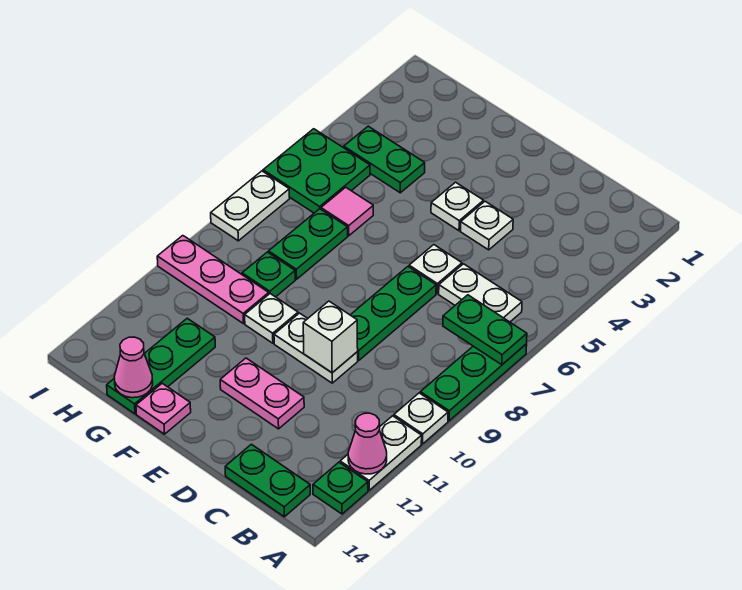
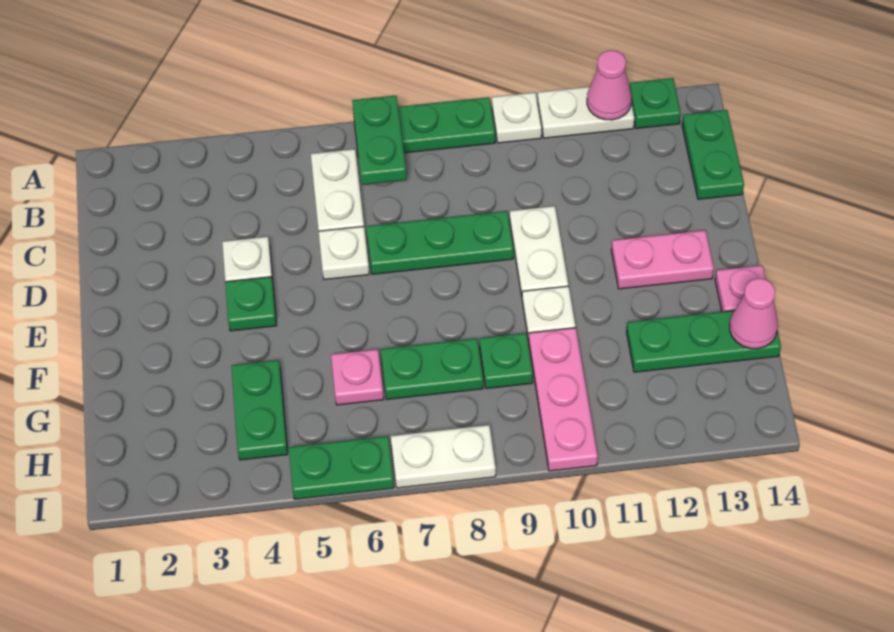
white brick D10 level 2 -> none
pink plate D12:E12 level 1 -> pink plate E12:E13 level 1
white plate E4 level 1 -> green plate E4 level 1
pink tile G6 level 1 -> pink plate G6 level 1
green plate H5:I6 level 1 -> green plate I5:I6 level 1

